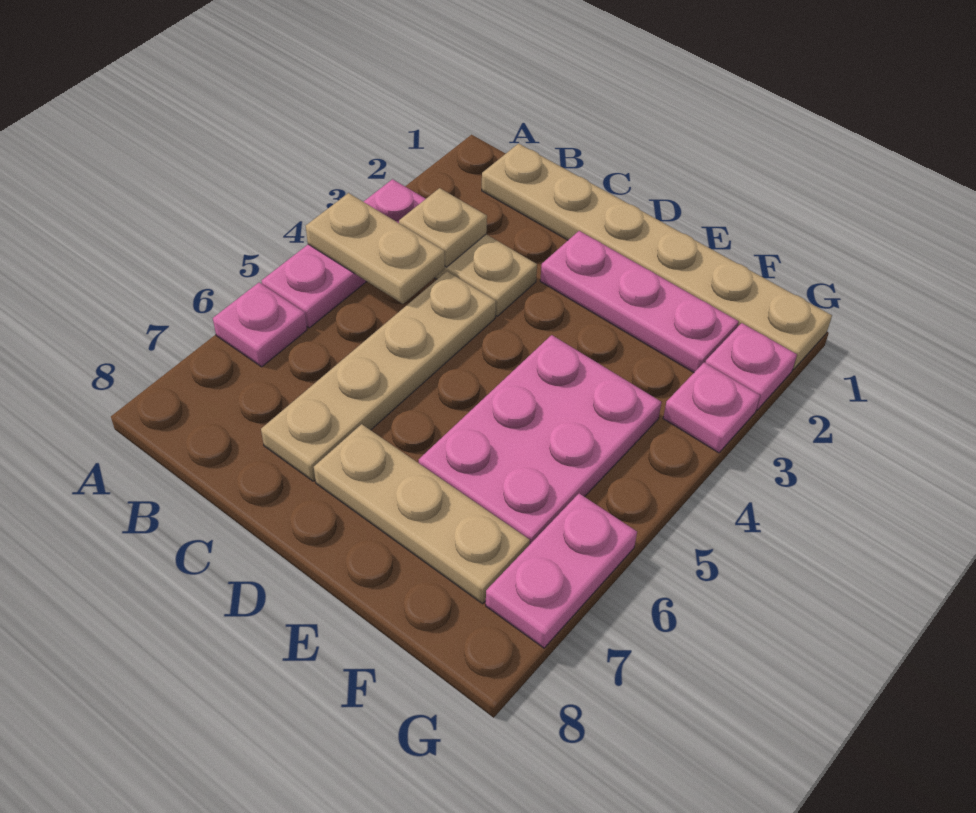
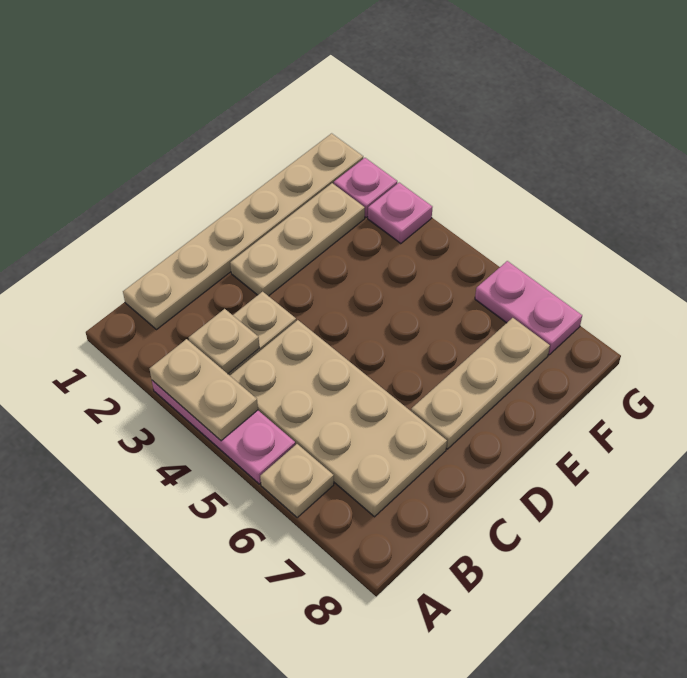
tan plate A4:B4 level 2 -> tan plate A3:A4 level 2
pink plate A6 level 1 -> tan plate A6 level 1
tan plate C4:C7 level 1 -> tan plate B4:C7 level 1
pink plate D2:F2 level 1 -> tan plate D2:F2 level 1
pink plate E4:F6 level 1 -> none

